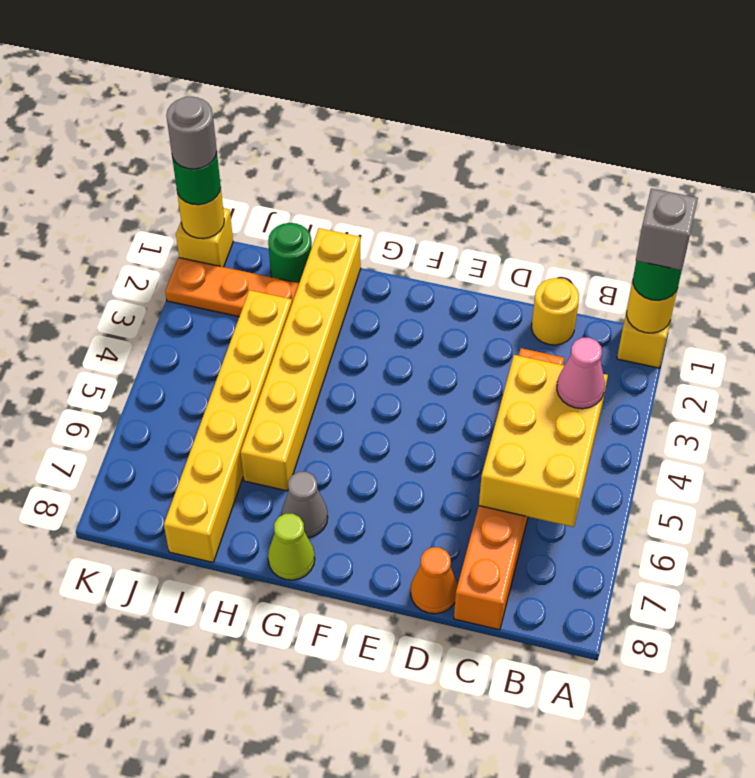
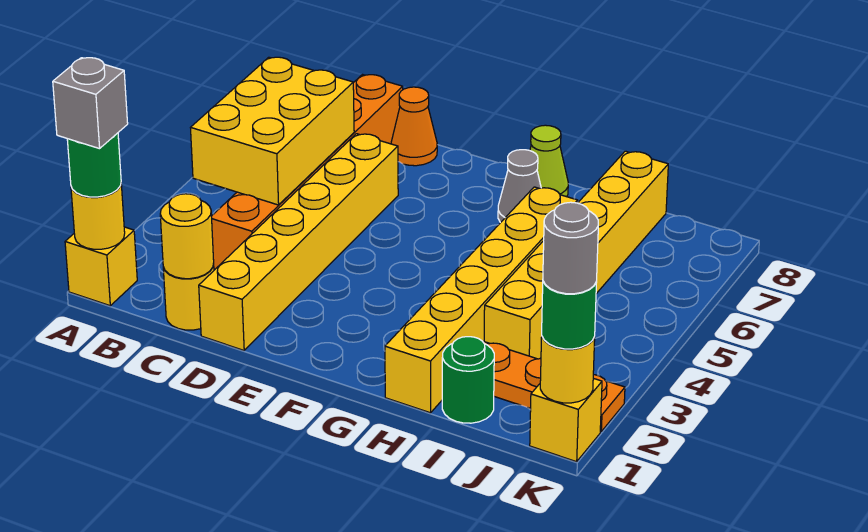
pink cone B4 level 3 -> none
none -> yellow round brick C1 level 2
none -> yellow brick D1:D6 level 1

